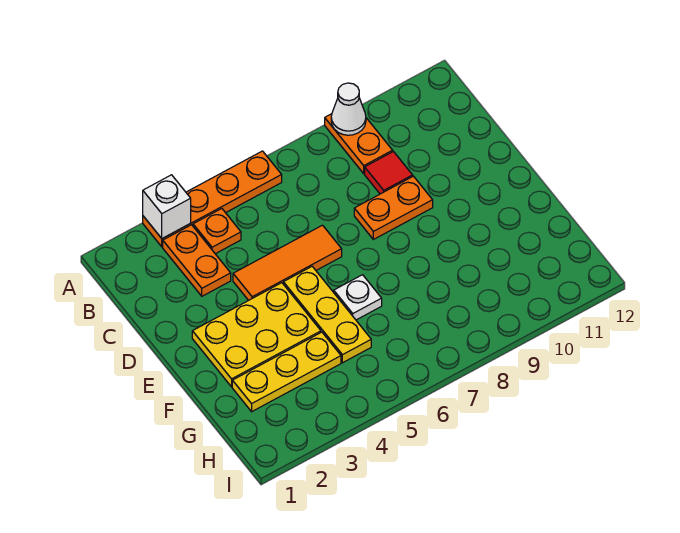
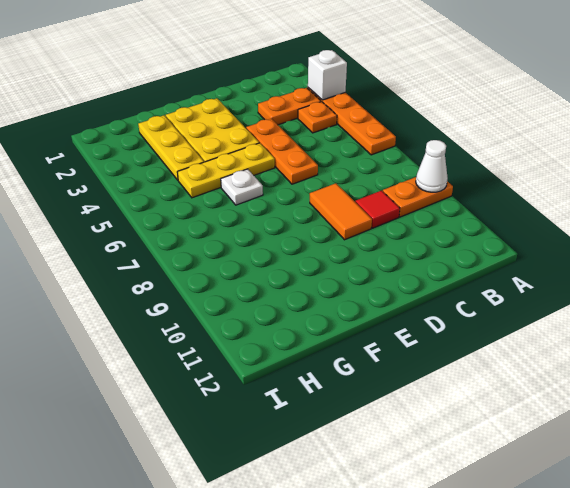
orange tile D4:D6 level 1 -> orange plate D4:D6 level 1
orange plate D8:D9 level 1 -> orange tile D8:D9 level 1

